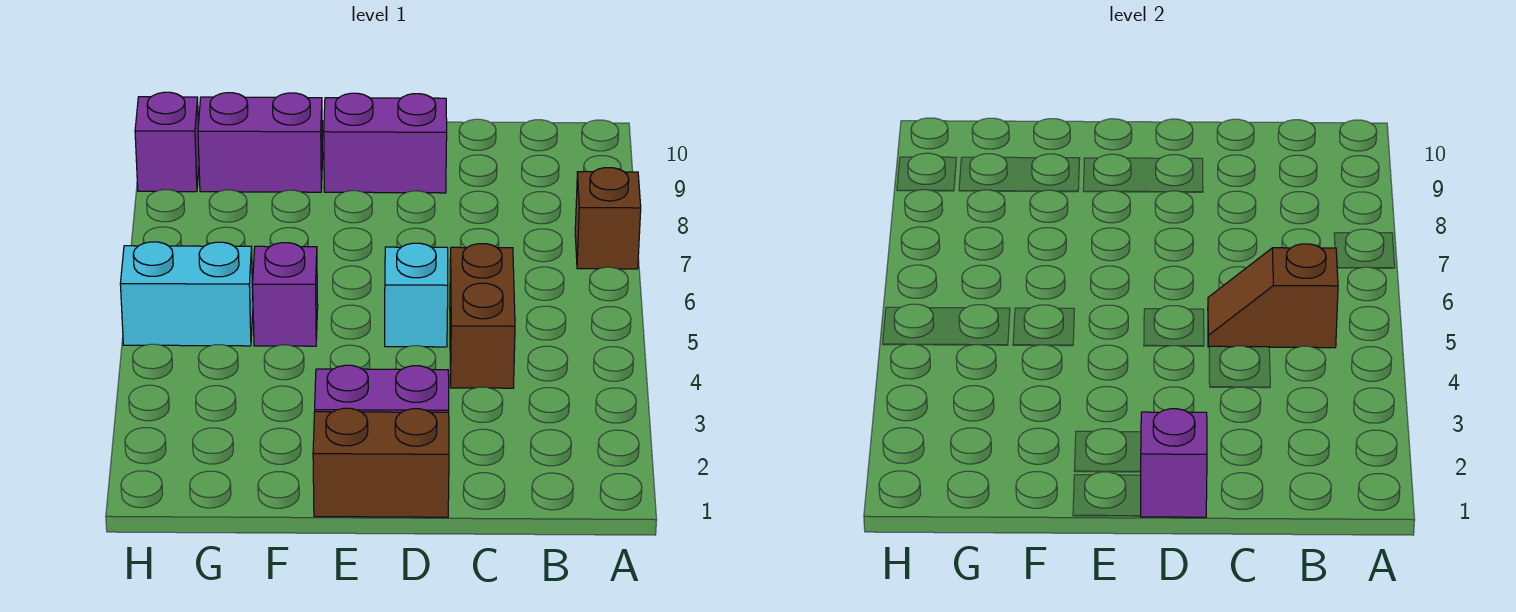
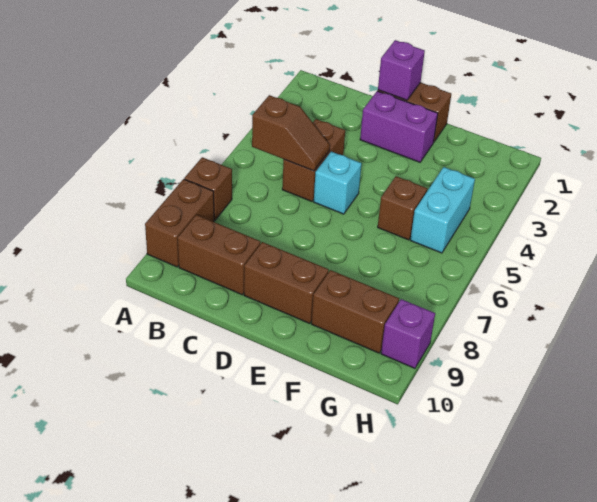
none -> brown brick A8:A9 level 1
none -> brown brick B9:C9 level 1
purple brick D9:E9 level 1 -> brown brick D9:E9 level 1
purple brick F5 level 1 -> brown brick F5 level 1
purple brick F9:G9 level 1 -> brown brick F9:G9 level 1
cyan brick G5:H5 level 1 -> cyan brick G4:G5 level 1

